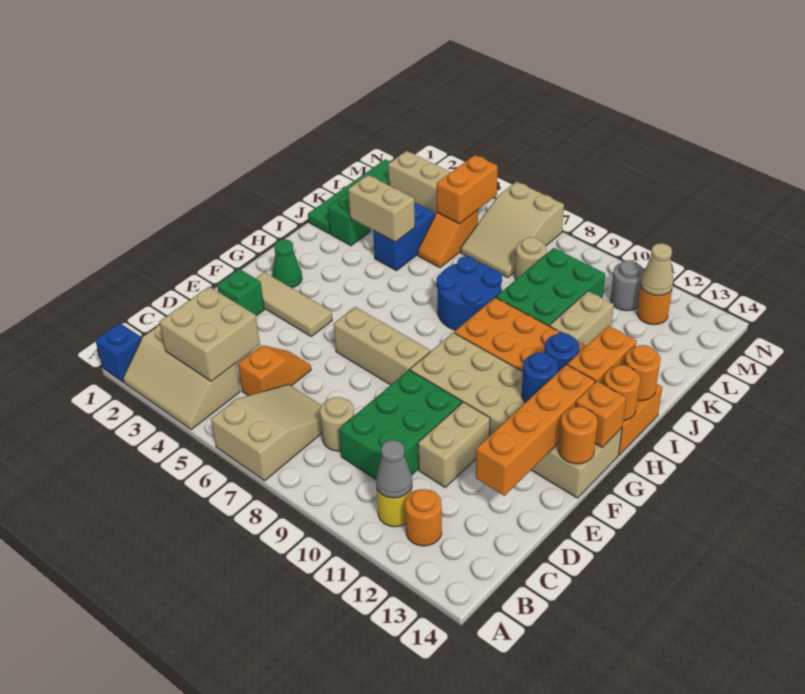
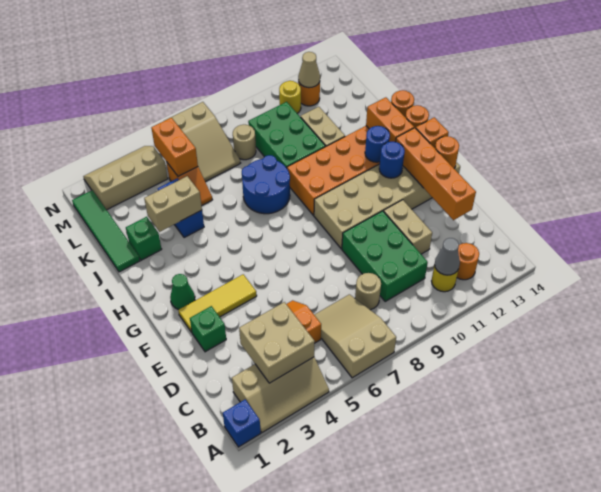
tan tile F2:F4 level 1 -> yellow tile F2:F4 level 1
tan brick F6:F8 level 1 -> none
grey round brick M11 level 1 -> yellow round brick M11 level 1

